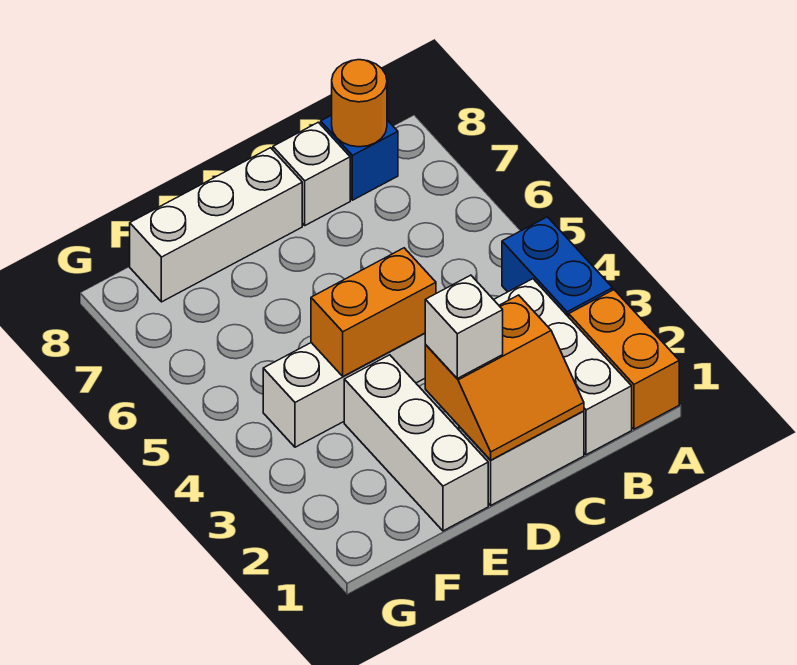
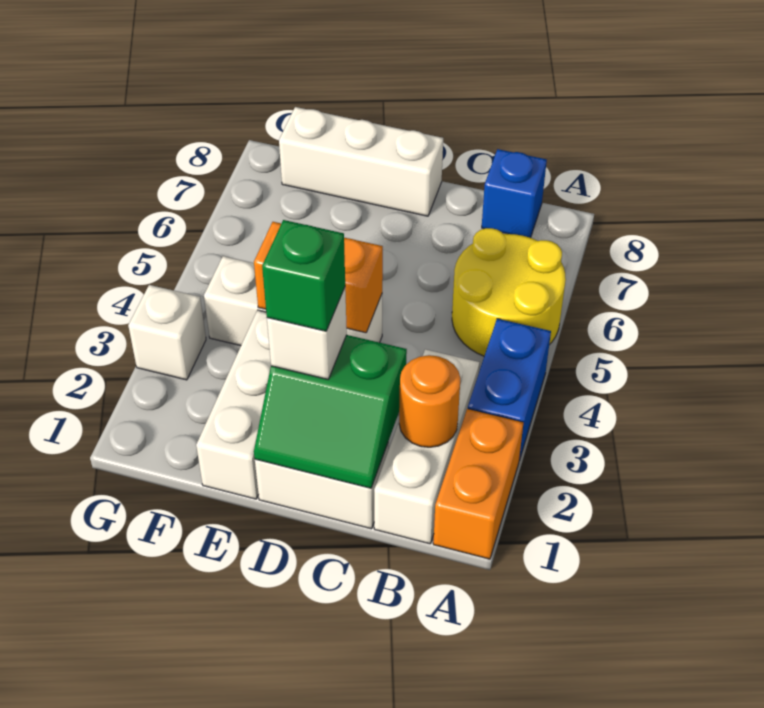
none -> yellow round brick A5:B6 level 1
orange round brick B8 level 2 -> orange round brick B2 level 2
orange slope C1:D2 level 2 top 2 -> green slope C1:D2 level 2 top 2
white brick C8 level 1 -> white brick G3 level 1
none -> green brick D2 level 4

